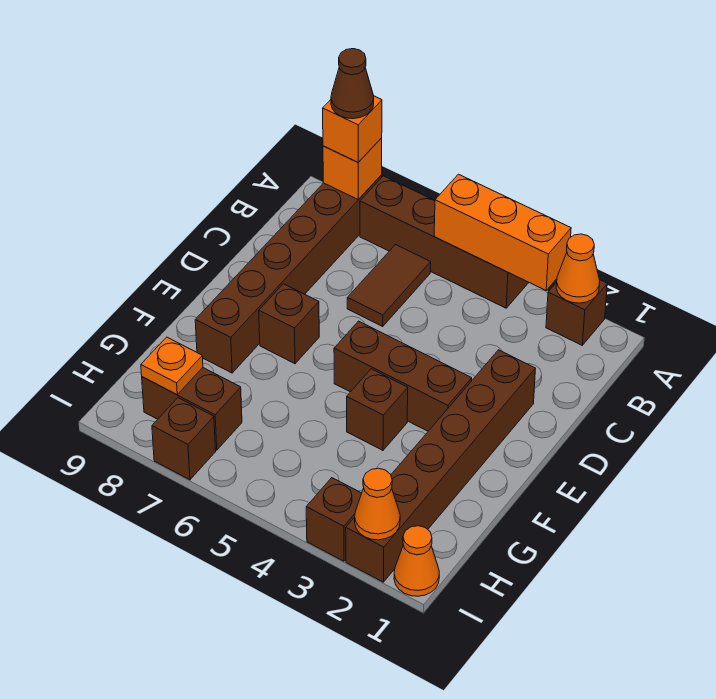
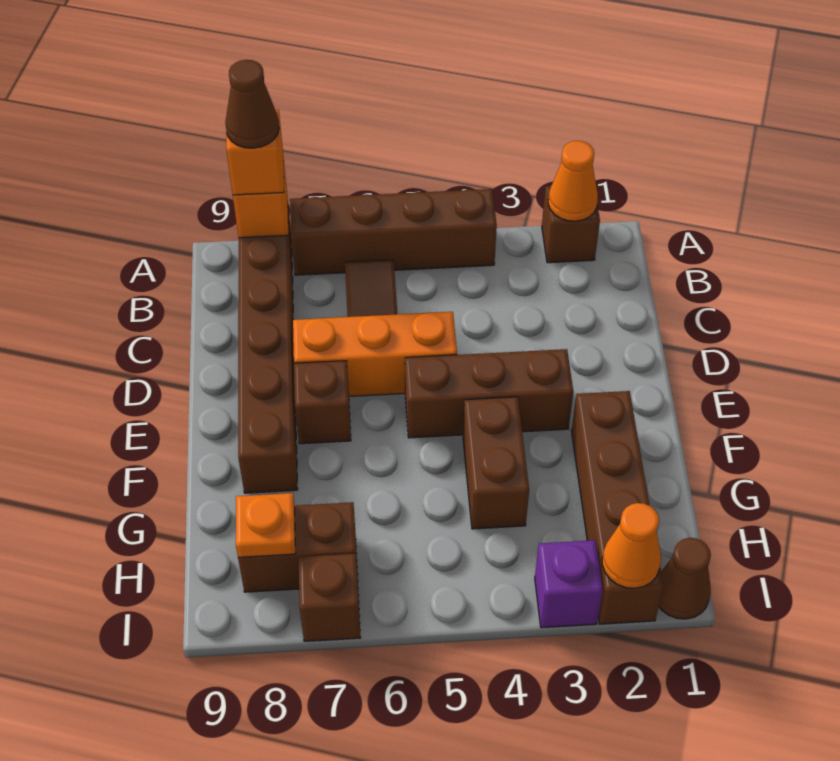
orange brick A3:A5 level 2 -> orange brick D5:D7 level 1
brown brick D2:I2 level 1 -> brown brick F2:I2 level 1
brown brick F4 level 1 -> brown brick F4:G4 level 1
orange cone I1 level 1 -> brown cone I1 level 1
brown brick I3 level 1 -> purple brick I3 level 1

